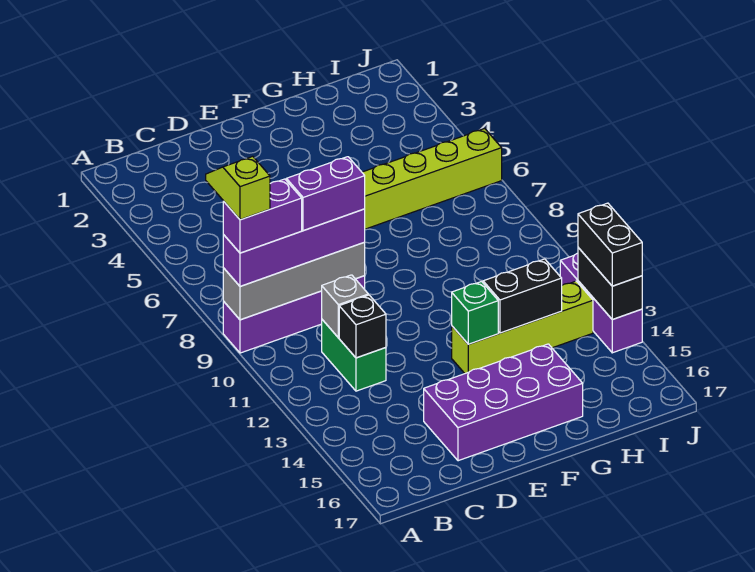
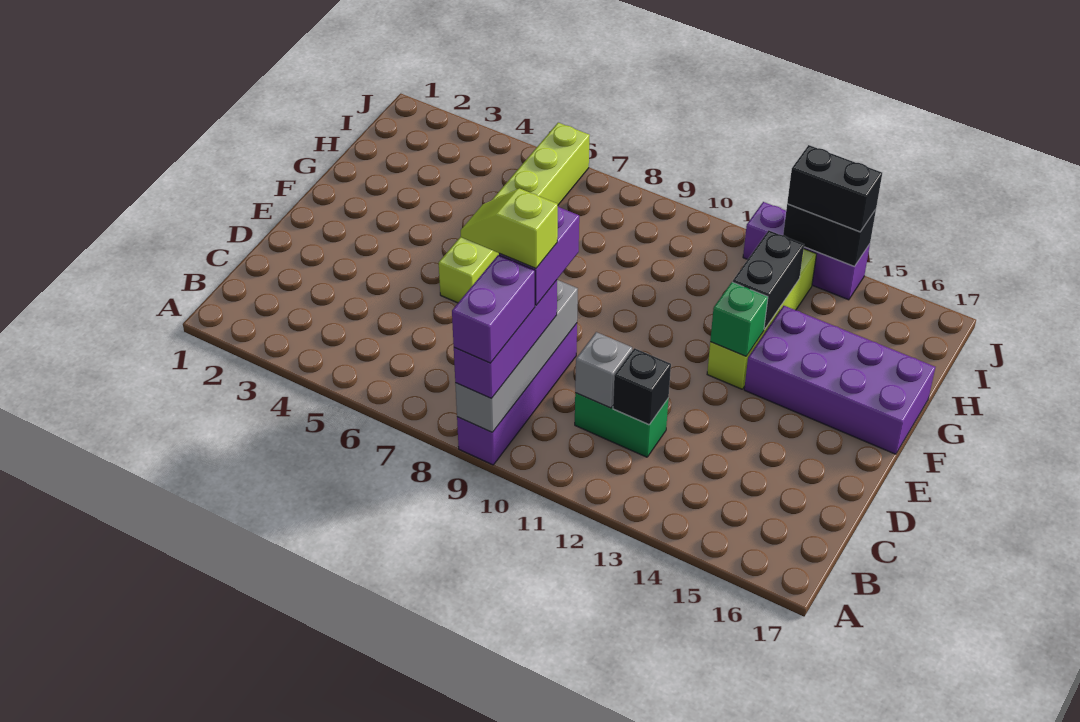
lime slope A8:A9 level 5 top 9 -> lime slope C8:C9 level 5 top 9
purple brick A9:D9 level 3 -> purple brick A9:C9 level 3
purple brick D15:G16 level 1 -> purple brick F14:G17 level 1

